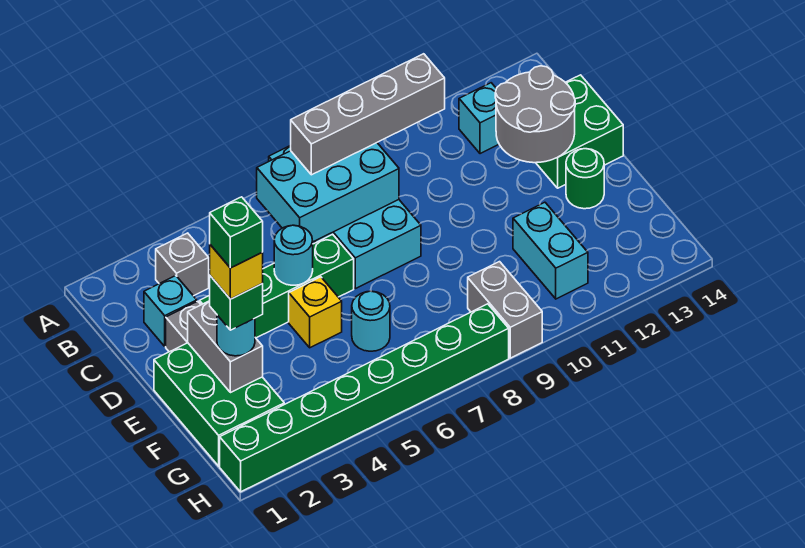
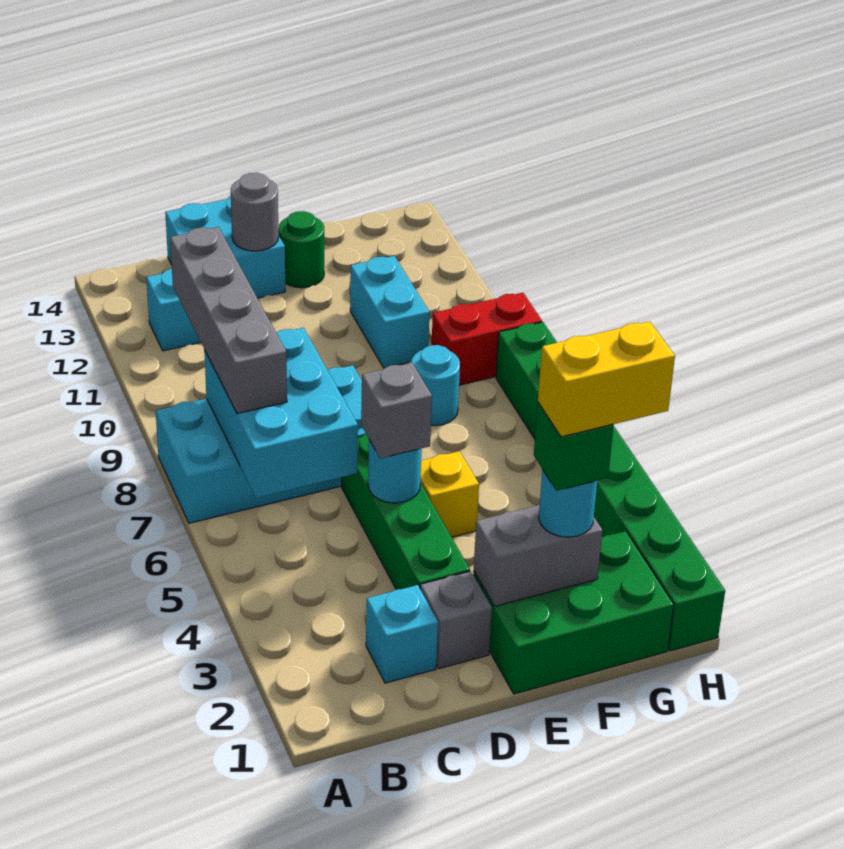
grey brick B3 level 1 -> grey brick D5 level 3
grey round brick C12:D13 level 2 -> grey round brick D13 level 2
green brick C13:D14 level 1 -> cyan brick C13:D14 level 1
yellow brick F2 level 5 -> yellow brick F2:G2 level 5
green brick F2 level 6 -> none
cyan round brick F6 level 1 -> cyan round brick F8 level 1
cyan brick F11:G11 level 1 -> cyan brick F10:F11 level 1
grey brick G9:H9 level 1 -> red brick G9:H9 level 1

